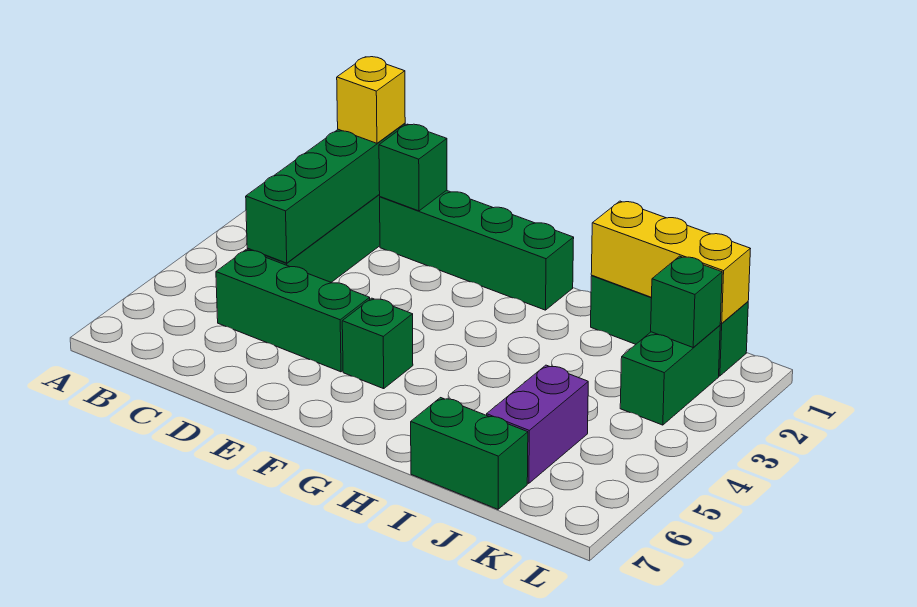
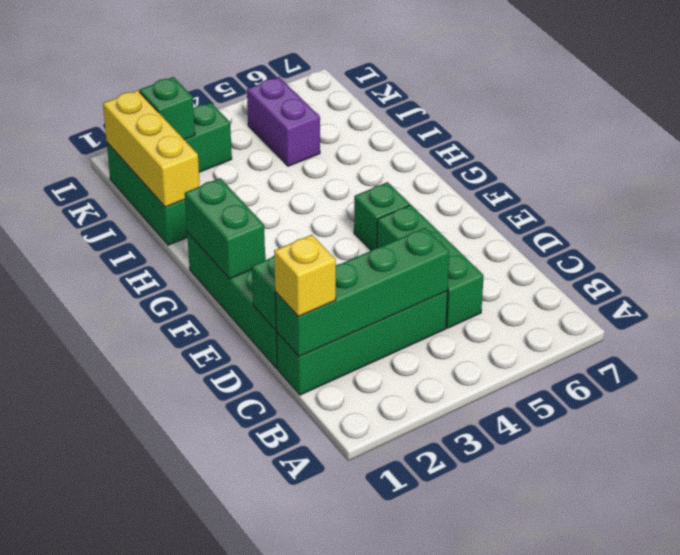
green brick I7:J7 level 1 -> green brick F1:G1 level 2
purple brick J5:J6 level 1 -> purple brick J5:K5 level 1

